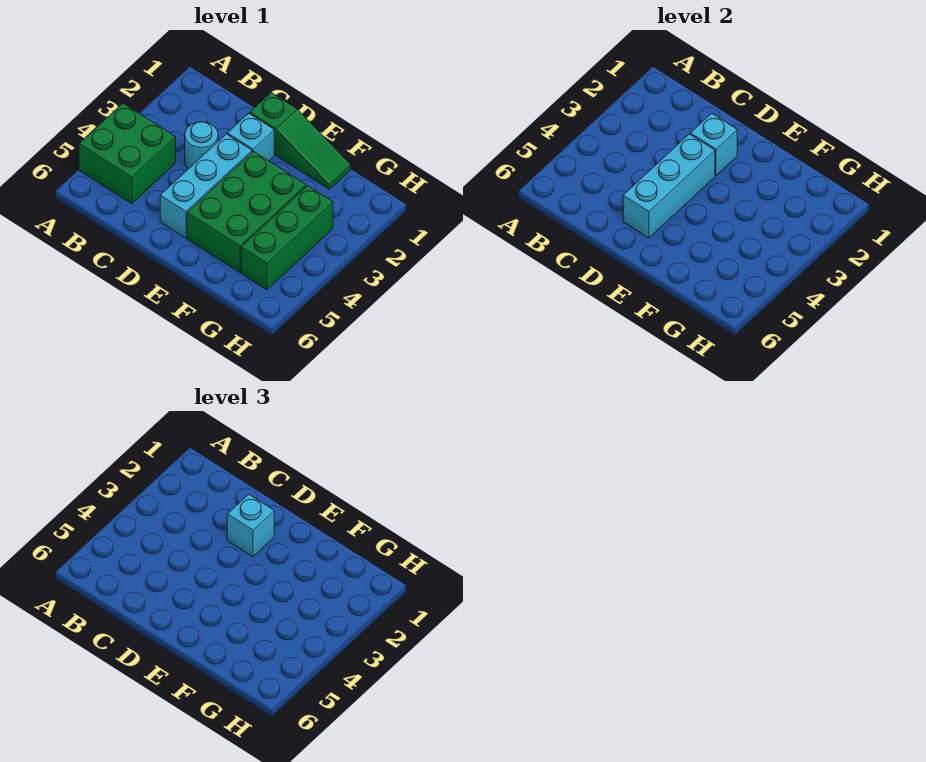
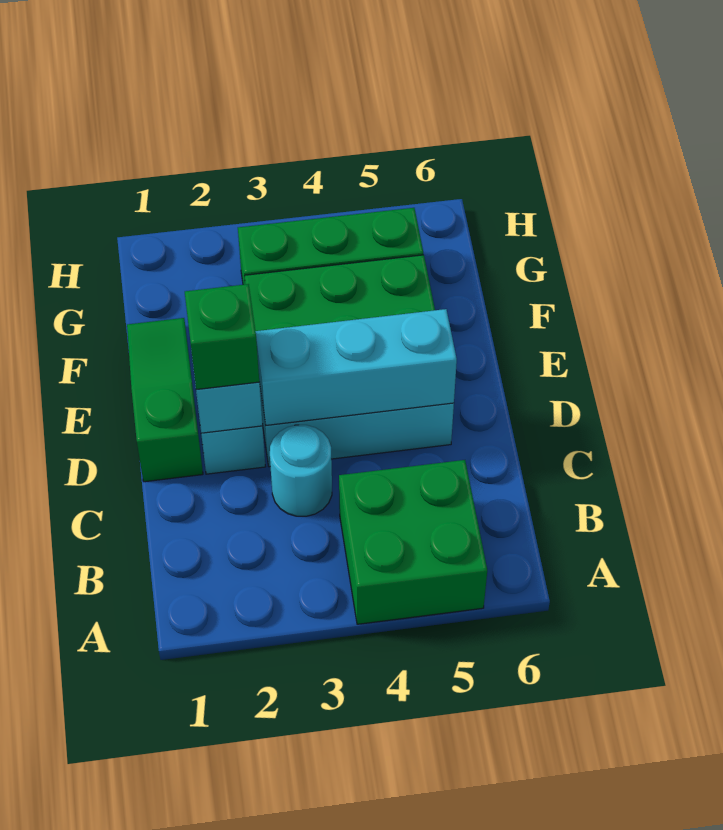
cyan brick D2 level 3 -> green brick D2 level 3

